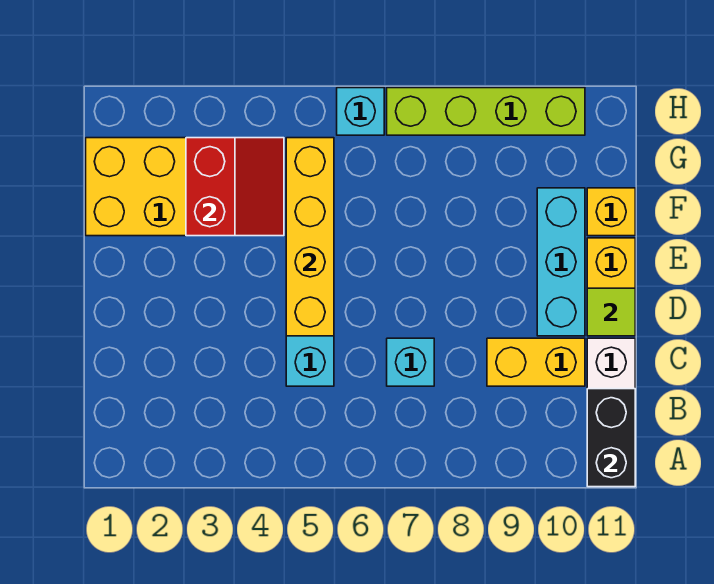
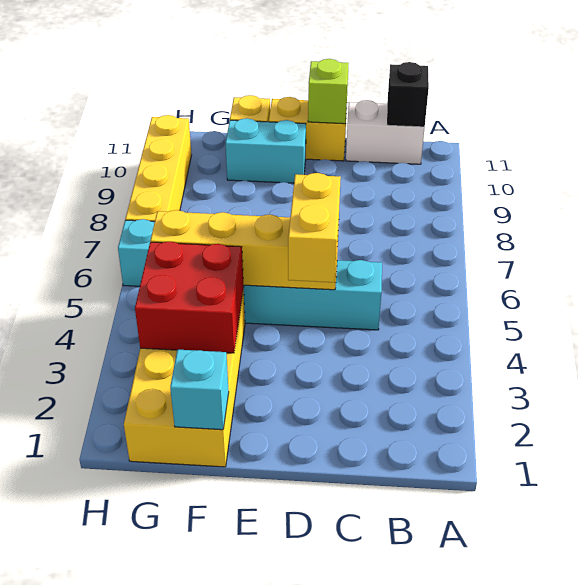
black brick A11:B11 level 2 -> black brick B11 level 2
cyan brick C7 level 1 -> cyan brick F1 level 2
yellow brick C9:C10 level 1 -> yellow brick D4:D5 level 3
cyan brick D10:F10 level 1 -> cyan brick E10:F10 level 1
lime tile D11 level 2 -> lime brick D11 level 2
red slope F3:G4 level 2 top 3 -> red brick F3:G4 level 2
lime brick H7:H10 level 1 -> yellow brick H7:H10 level 1

